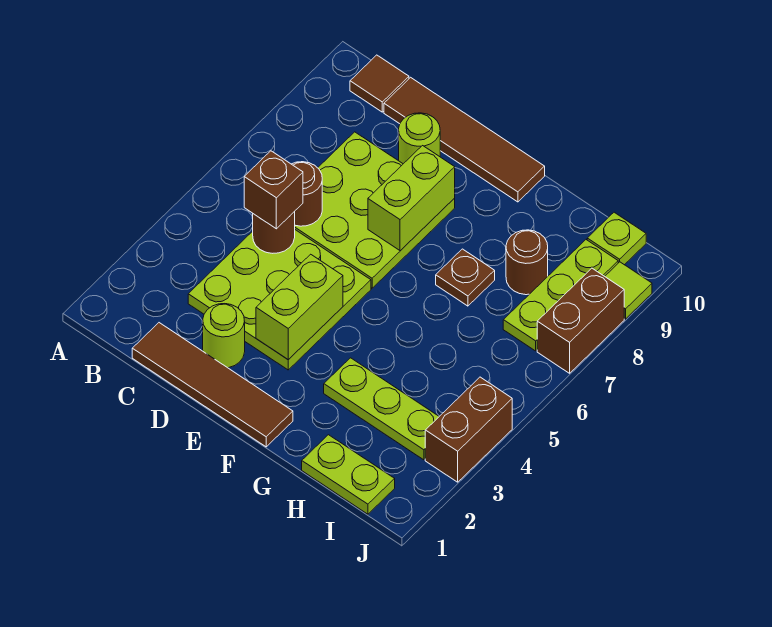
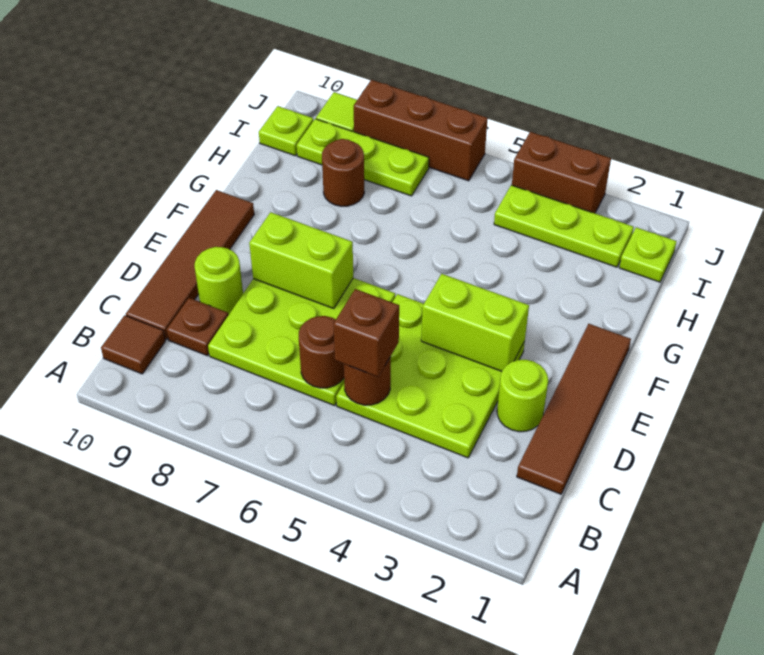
lime plate G3:I3 level 1 -> lime plate I2:I4 level 1
brown plate G7 level 1 -> brown plate C9 level 1
lime plate H1:I1 level 1 -> lime plate I1 level 1
brown brick J7:J8 level 1 -> brown brick J6:J8 level 1

